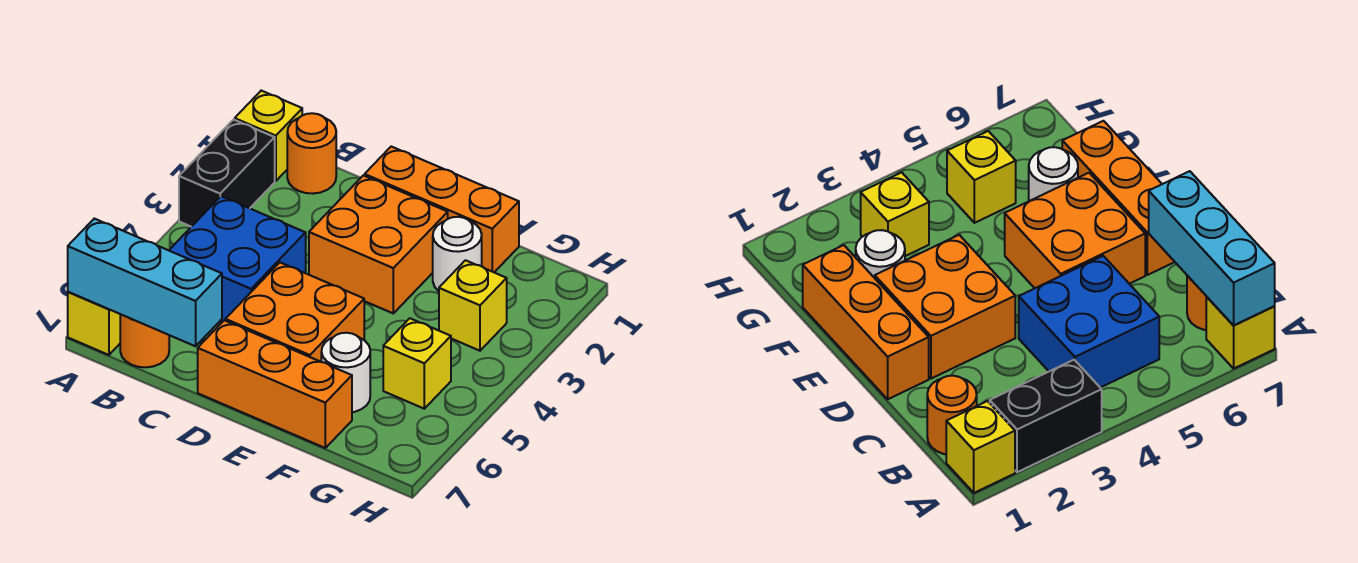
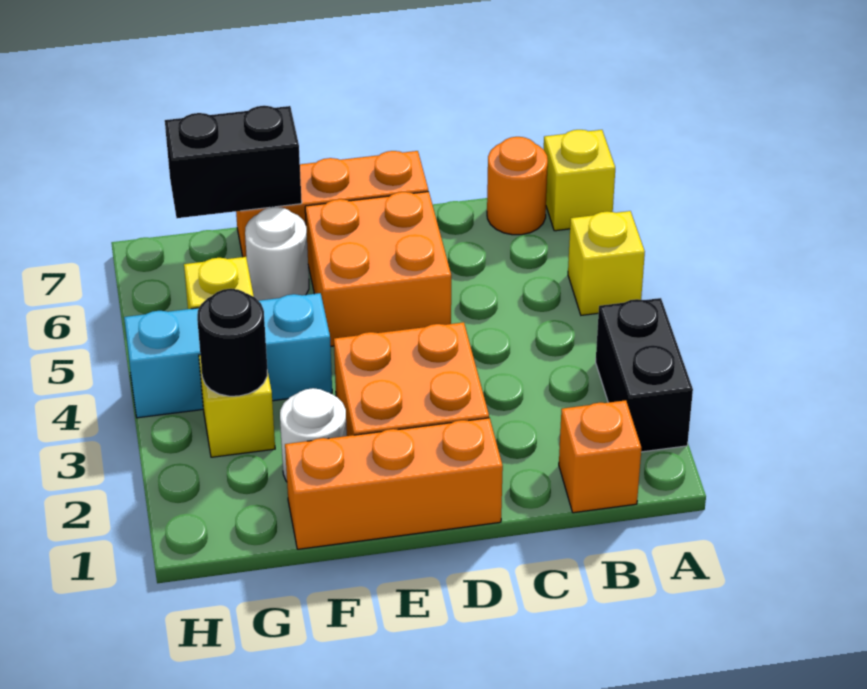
yellow brick A1 level 1 -> yellow brick A5 level 1
cyan brick A7:C7 level 2 -> cyan brick F4:H4 level 1
orange round brick B1 level 1 -> orange brick B1 level 1
blue brick B4:C5 level 1 -> none
none -> black brick F7:G7 level 2
none -> black round brick G3 level 2

